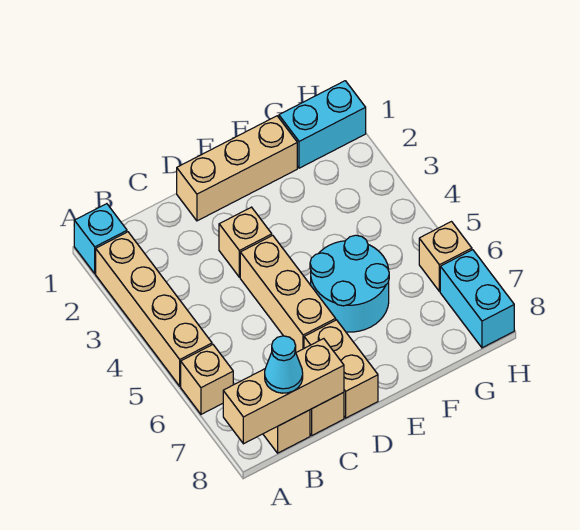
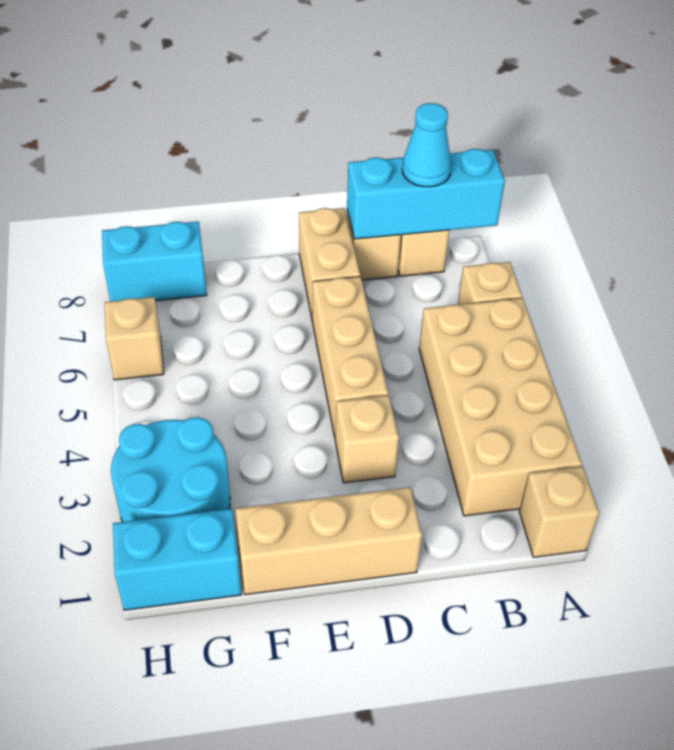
cyan brick A1 level 1 -> tan brick A1 level 1
tan brick A2:A5 level 1 -> tan brick A2:B5 level 1
tan brick A8:C8 level 2 -> cyan brick A8:C8 level 2
cyan round brick E5:F6 level 1 -> cyan round brick G2:H3 level 1
cyan brick H7:H8 level 1 -> cyan brick G8:H8 level 1

